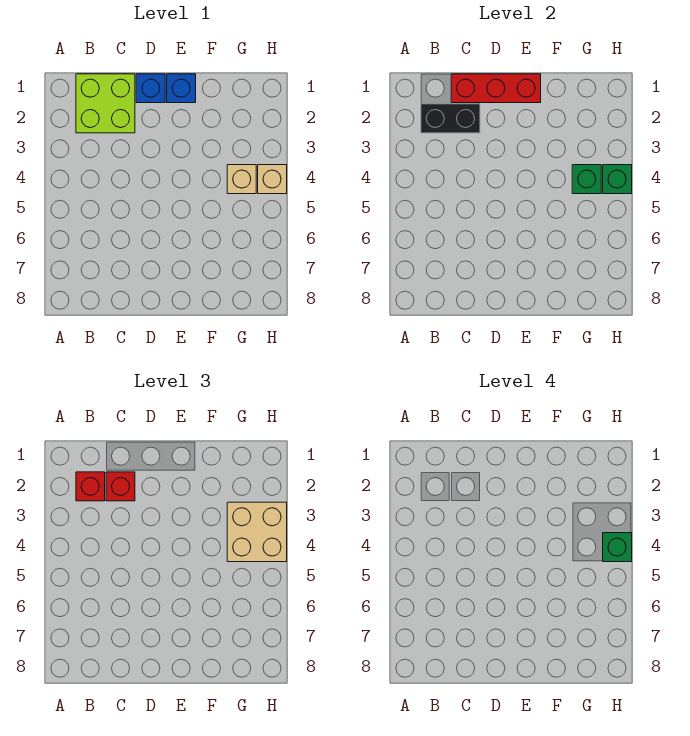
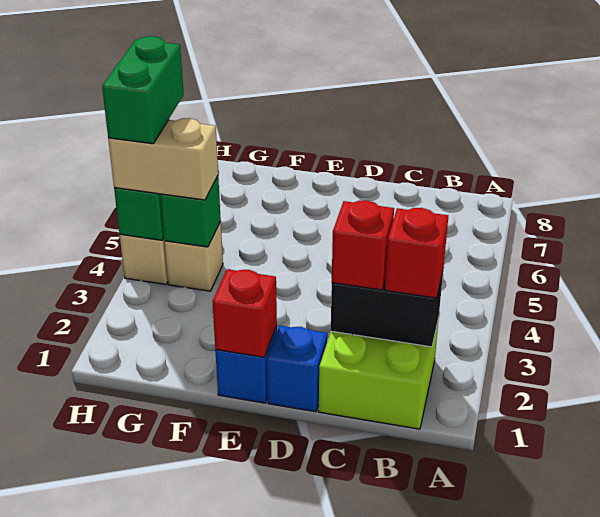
red brick C1:E1 level 2 -> red brick E1 level 2
tan brick G3:H4 level 3 -> tan brick G4:H4 level 3
green brick H4 level 4 -> green brick H4:H5 level 4

